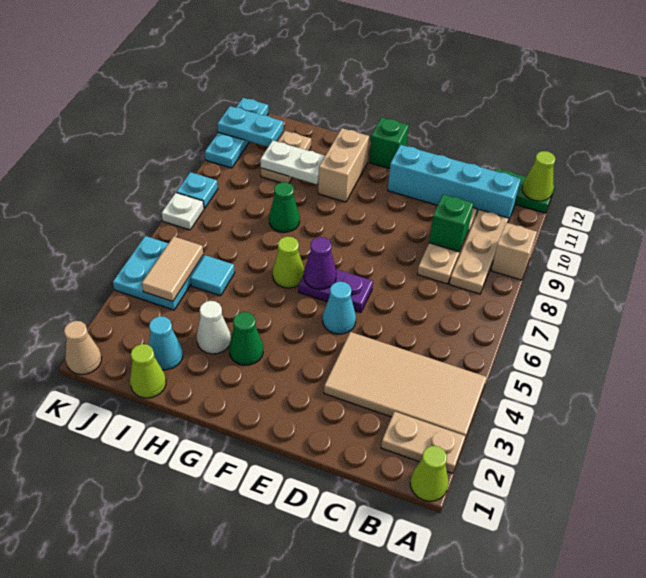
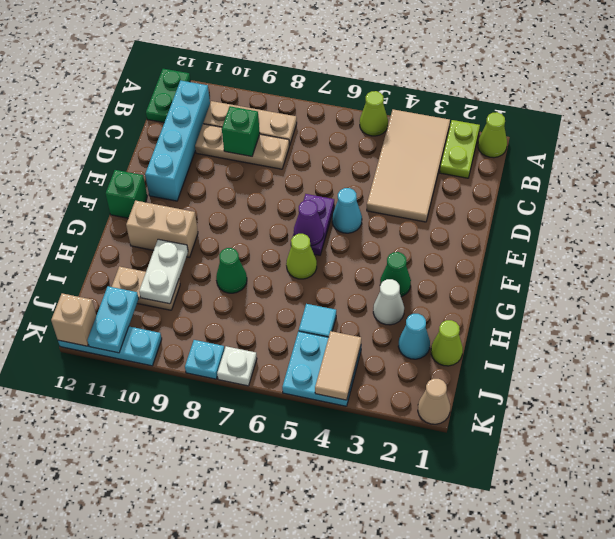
tan plate A2:B2 level 1 -> lime plate A2:B2 level 1
tan brick A9 level 1 -> tan brick K12 level 2
lime cone A12 level 2 -> lime cone A5 level 1
tan tile J4:J5 level 2 -> tan tile J4:K4 level 2

